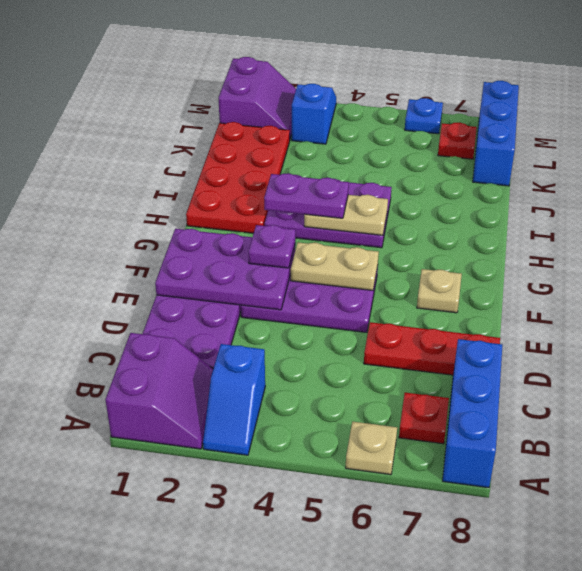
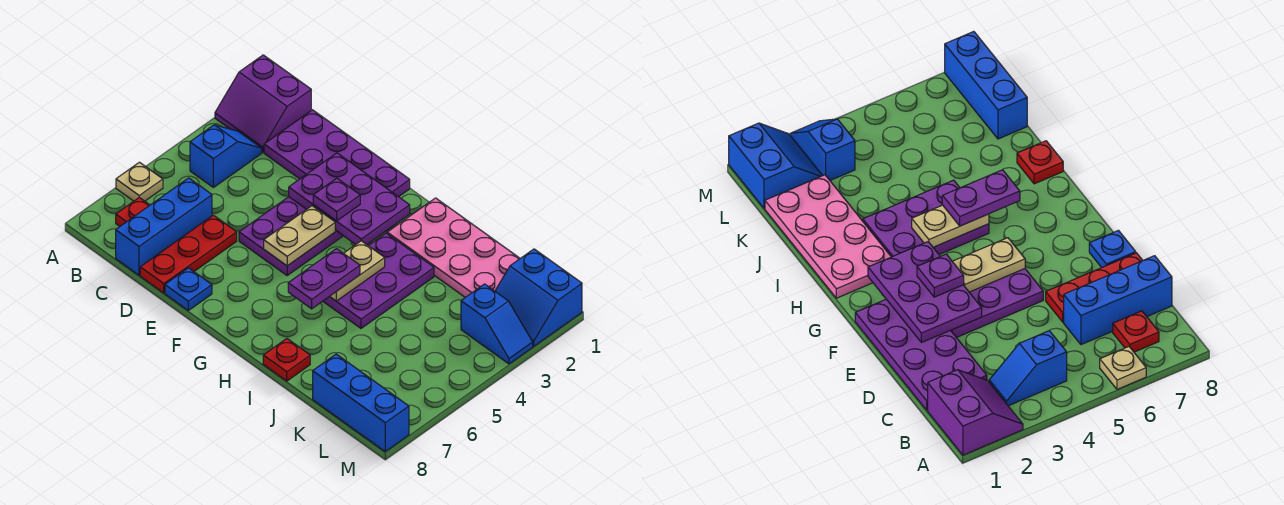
blue slope A3:B3 level 1 top B -> blue slope B3:B4 level 1 top 4
blue brick A8:C8 level 1 -> blue brick C6:C8 level 1
purple plate E1:F3 level 2 -> purple plate E2:G3 level 2
tan plate F7 level 1 -> none
red plate H1:K2 level 1 -> pink plate H1:K2 level 1
purple plate H3:H4 level 3 -> purple plate H5:H6 level 3
purple slope L1:M2 level 1 top 1 -> blue slope L1:M2 level 1 top 1
red plate L7 level 1 -> red plate I8 level 1
blue plate M6 level 1 -> blue plate E8 level 1

